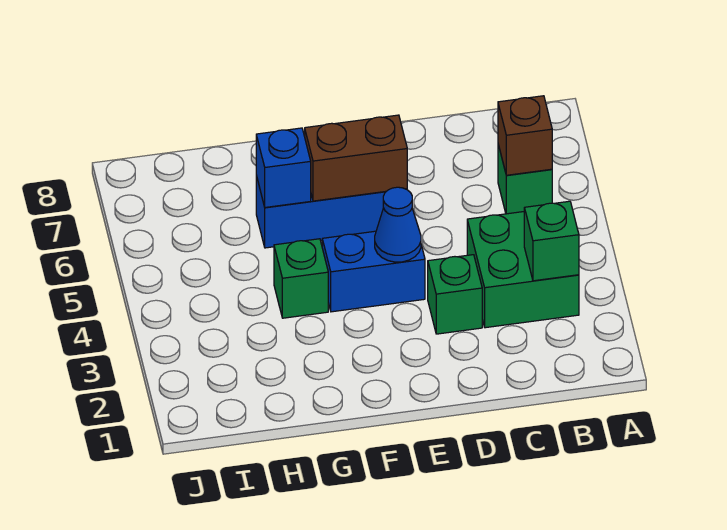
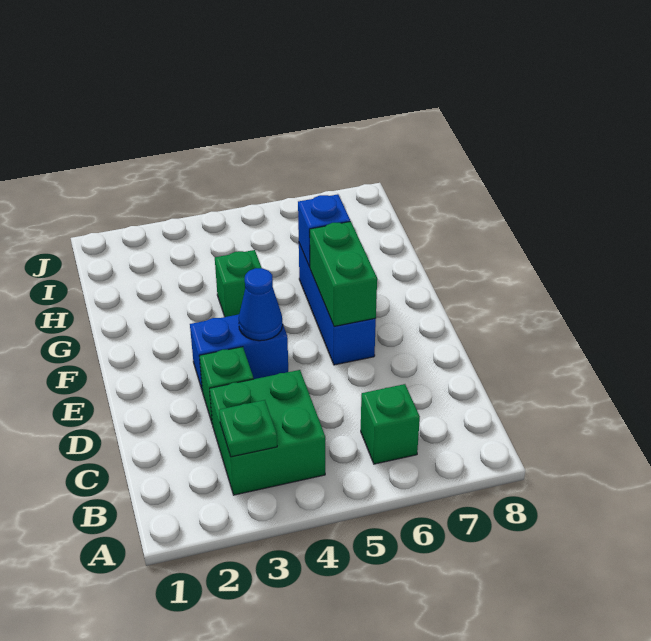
green brick B3 level 2 -> green plate B3 level 2
brown brick B6 level 2 -> none
blue brick E4:F4 level 1 -> blue brick E3:E4 level 1
brown brick E6:F6 level 2 -> green brick E6:F6 level 2

